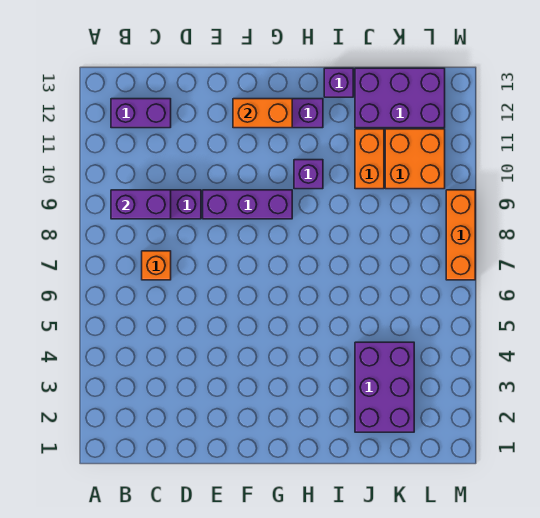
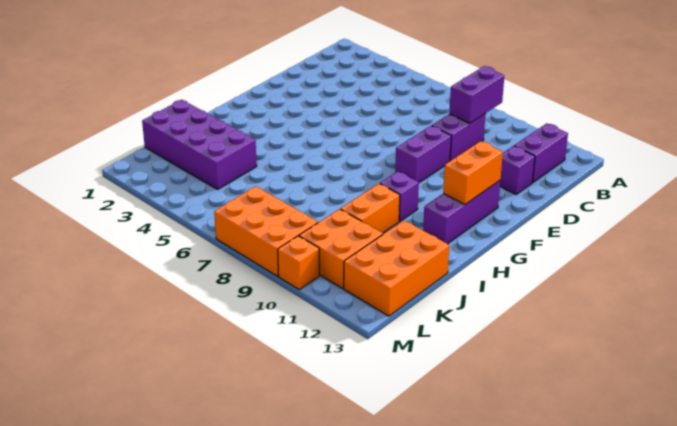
orange brick C7 level 1 -> orange brick M10 level 1
purple brick E9:G9 level 1 -> purple brick E9:F9 level 1
purple brick I13 level 1 -> purple brick D12 level 1
purple brick J2:K4 level 1 -> purple brick J1:K4 level 1
orange brick J10:J11 level 1 -> orange brick I10:J10 level 1
purple brick J12:L13 level 1 -> orange brick J12:L13 level 1
orange brick M7:M9 level 1 -> orange brick L7:M9 level 1

